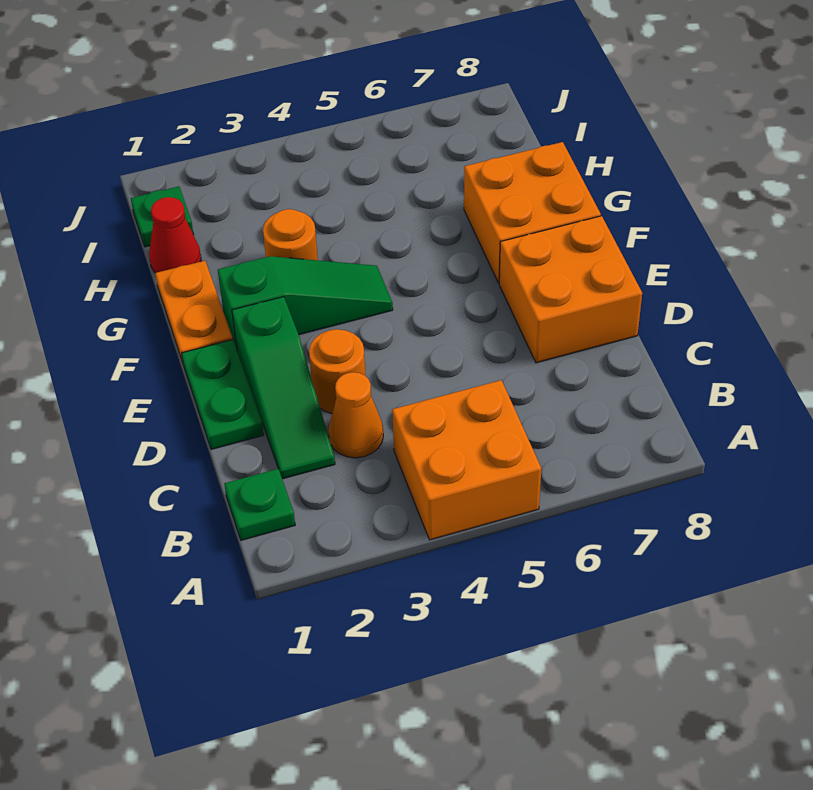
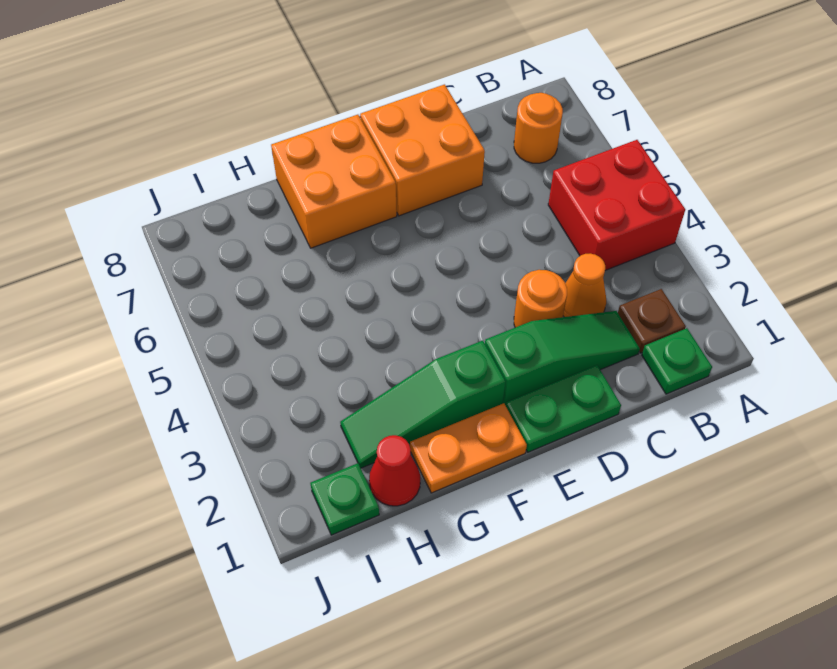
orange brick A4:B5 level 1 -> red brick A4:B5 level 1
none -> brown plate B2 level 1
green slope F2:F4 level 1 top 2 -> green slope F2:H2 level 1 top F
orange round brick G3 level 1 -> orange round brick B7 level 1

